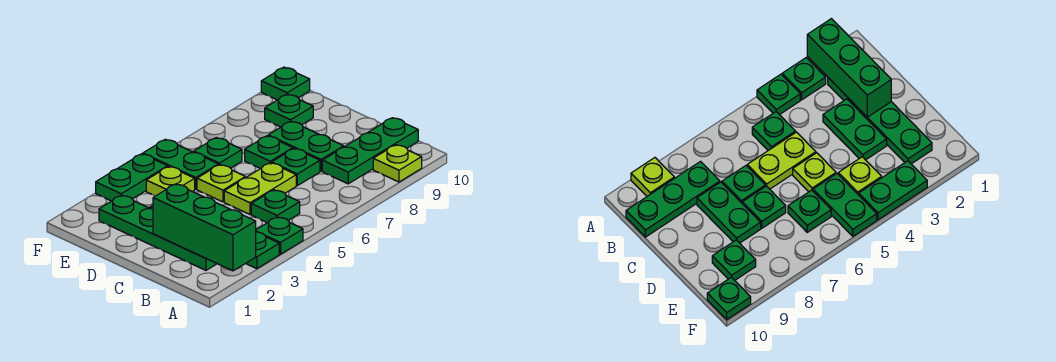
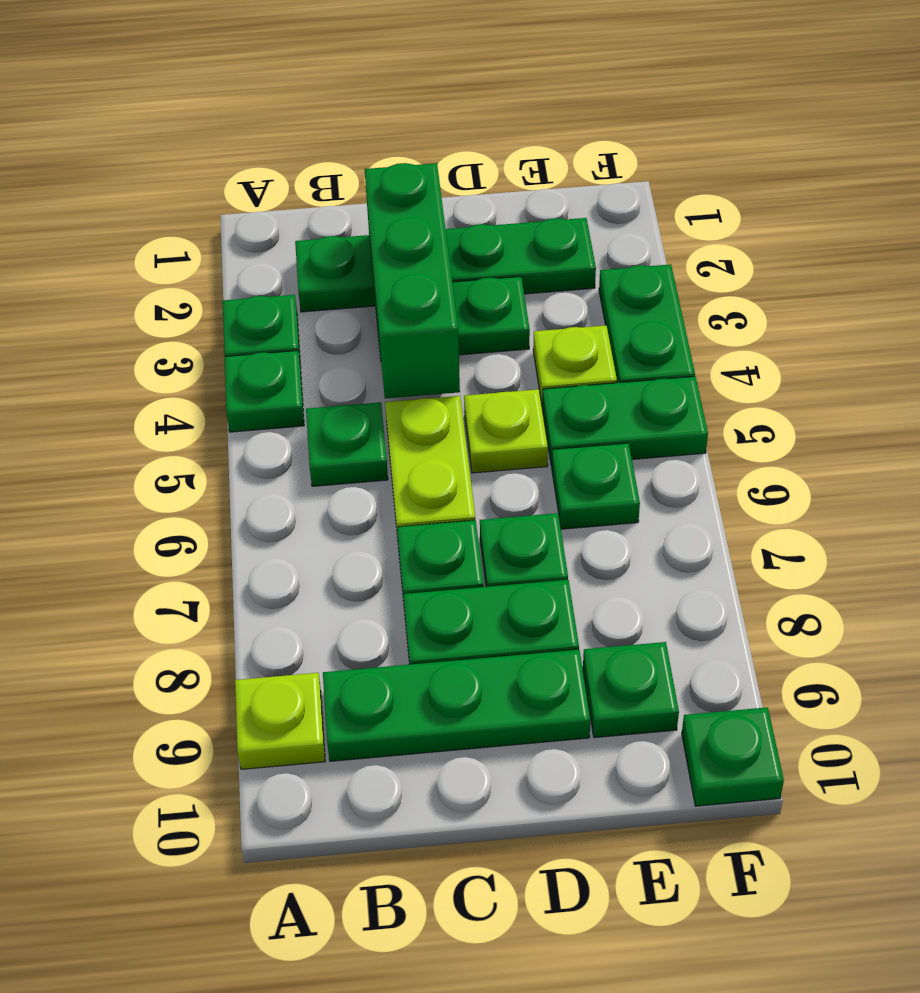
green brick A2:C2 level 2 -> green brick C2:C4 level 2
green plate B8:B10 level 1 -> green plate B9:D9 level 1

